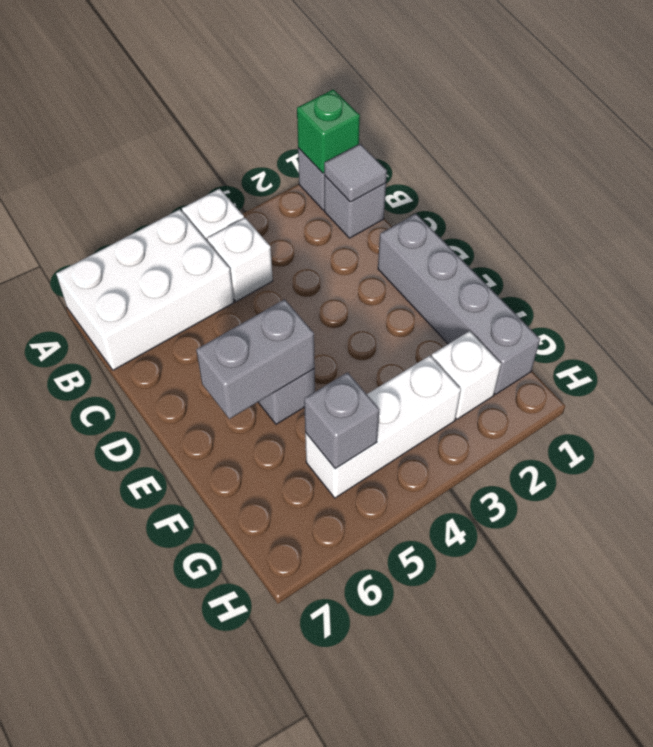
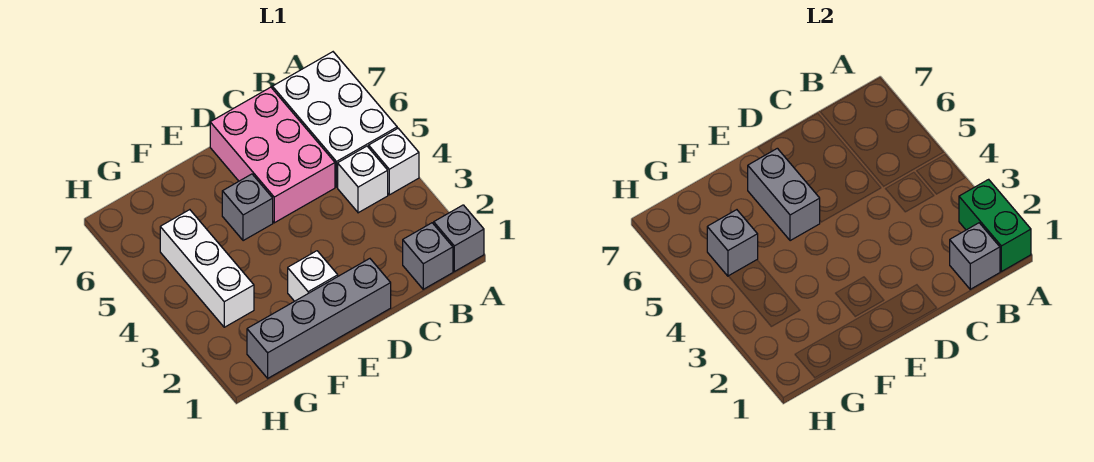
green brick A1 level 2 -> green brick A1:A2 level 2
grey tile B1 level 2 -> grey brick B1 level 2
none -> pink brick C5:D7 level 1
white brick G2 level 1 -> white brick E2 level 1

